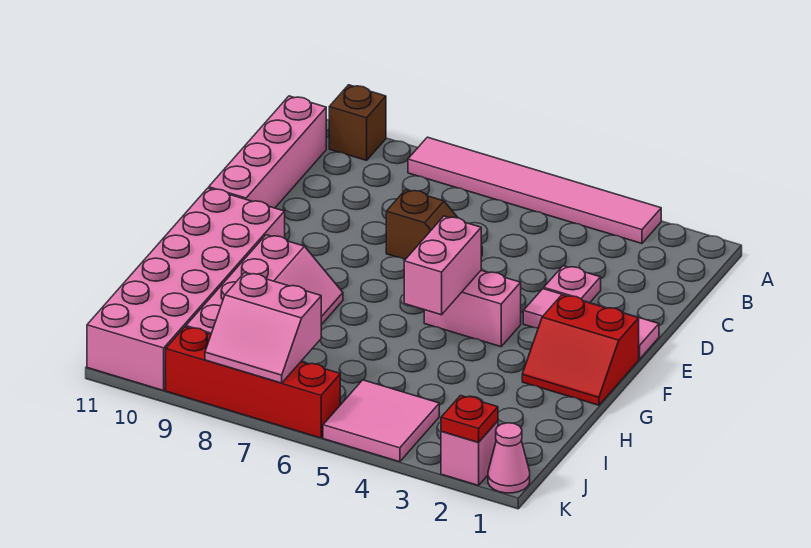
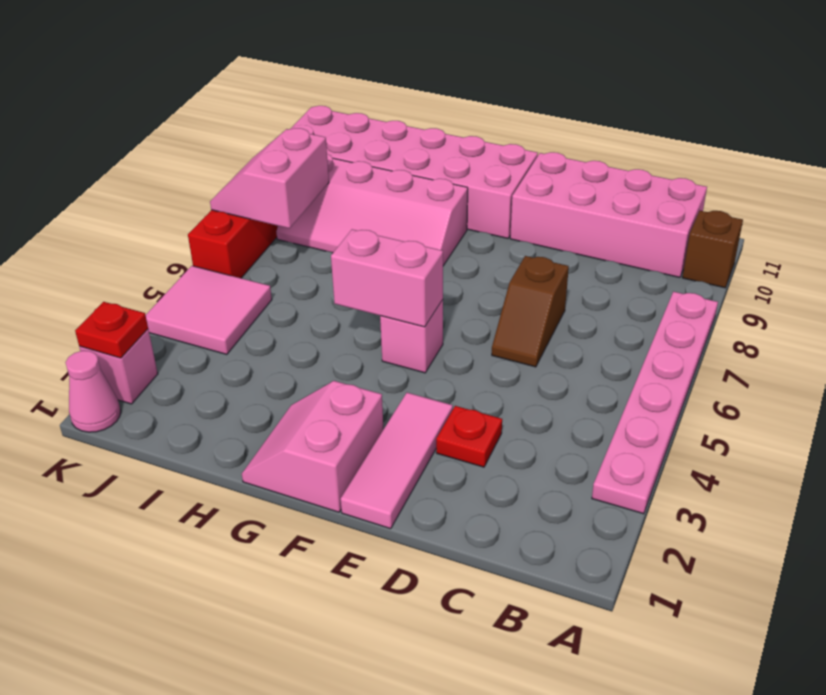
pink tile A3:A8 level 1 -> pink plate A3:A8 level 1
pink brick B11:E11 level 1 -> pink brick B10:E11 level 1
pink plate D3 level 1 -> red plate D3 level 1
red slope F1:G2 level 1 top F -> pink slope F1:G2 level 1 top F
pink brick F4:F5 level 1 -> pink brick F5 level 1

